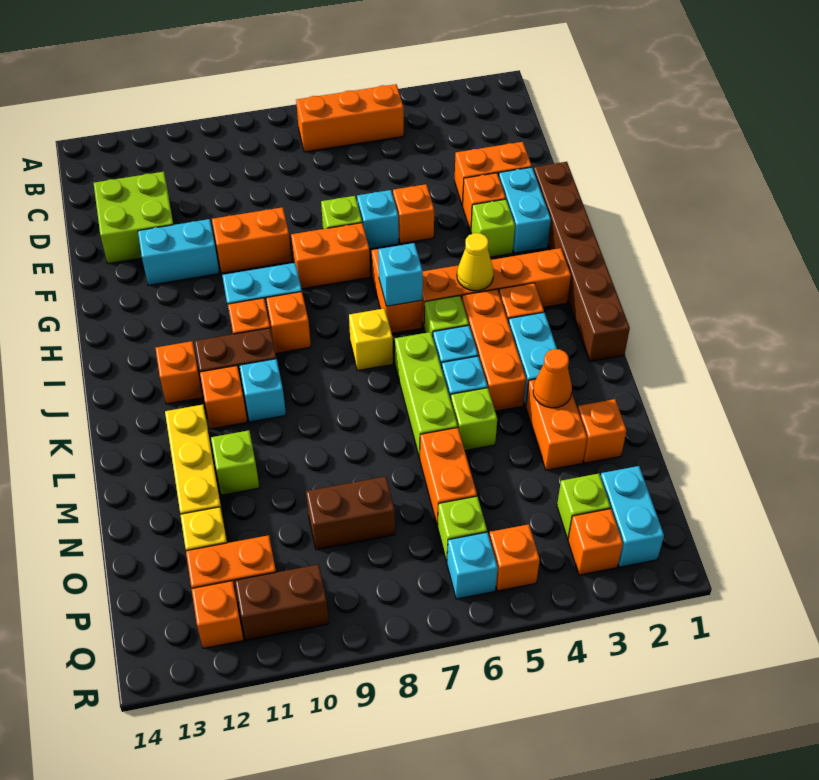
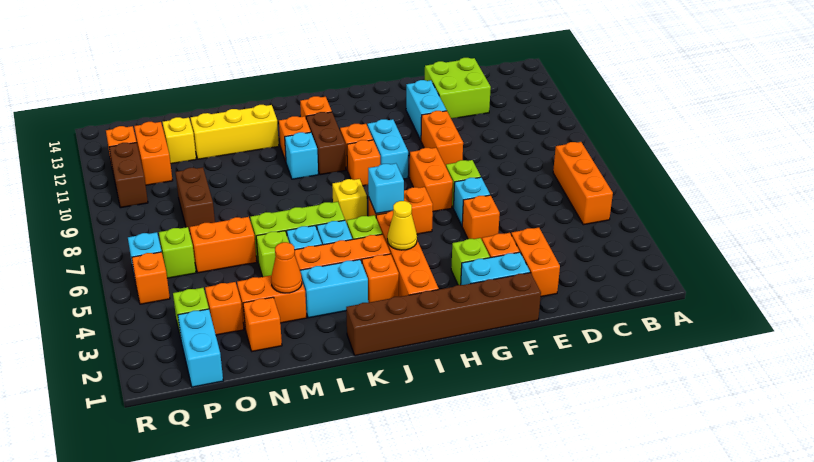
lime brick M11 level 1 -> none
cyan brick P2:Q2 level 1 -> cyan brick P1:P2 level 1
orange brick Q3 level 1 -> orange brick O3 level 1

